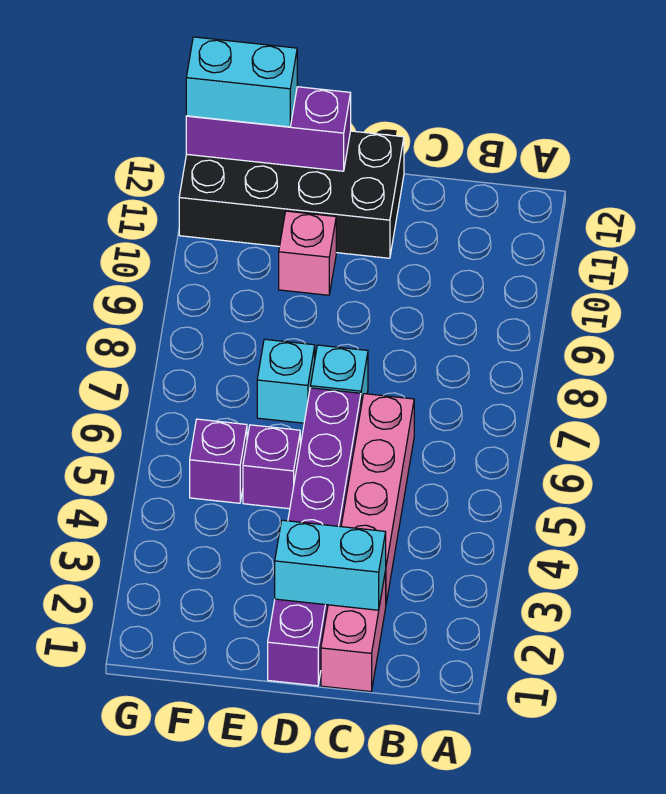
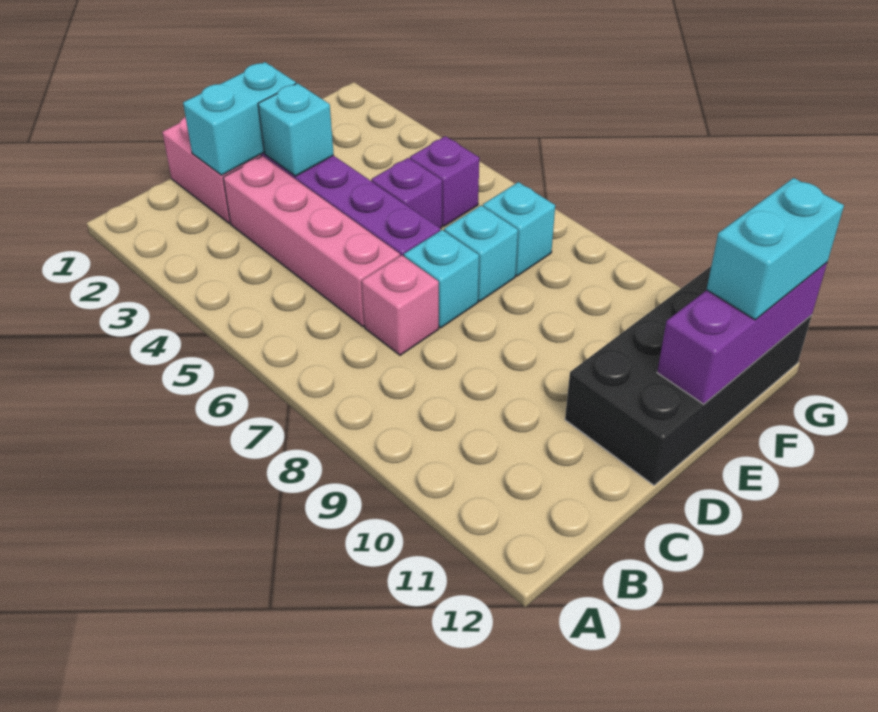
none -> cyan brick D3 level 2
pink brick E10 level 1 -> pink brick C7 level 1
none -> cyan brick F7 level 1

